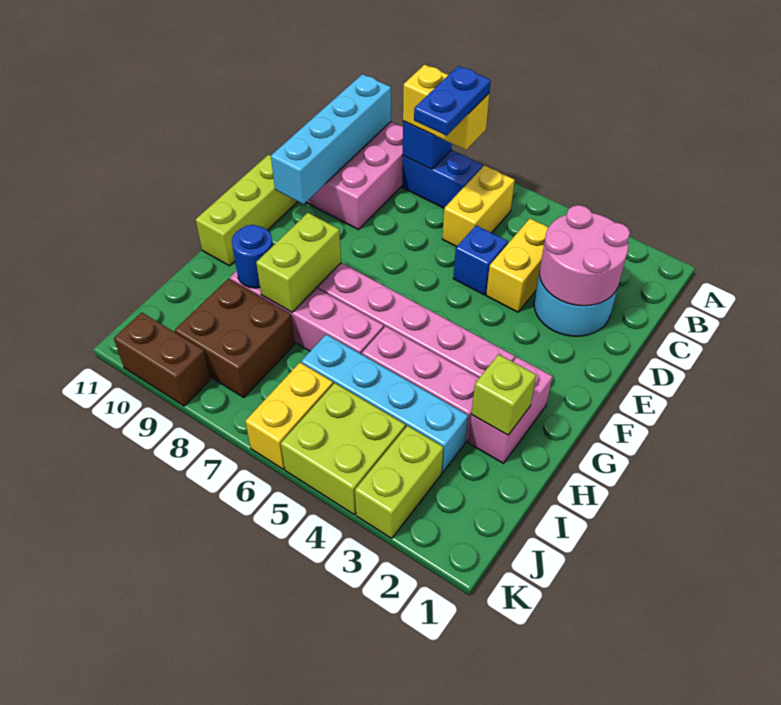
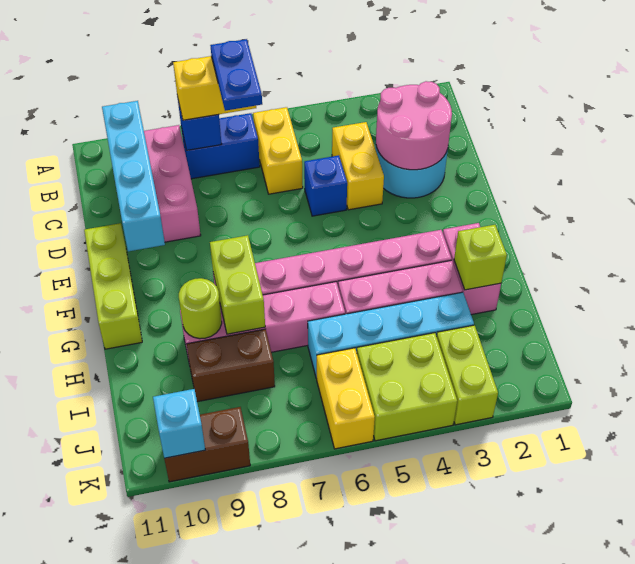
blue round brick H9 level 2 -> lime round brick H9 level 2
brown brick I8:J9 level 1 -> brown brick I8:I9 level 1
none -> cyan brick K10 level 2

